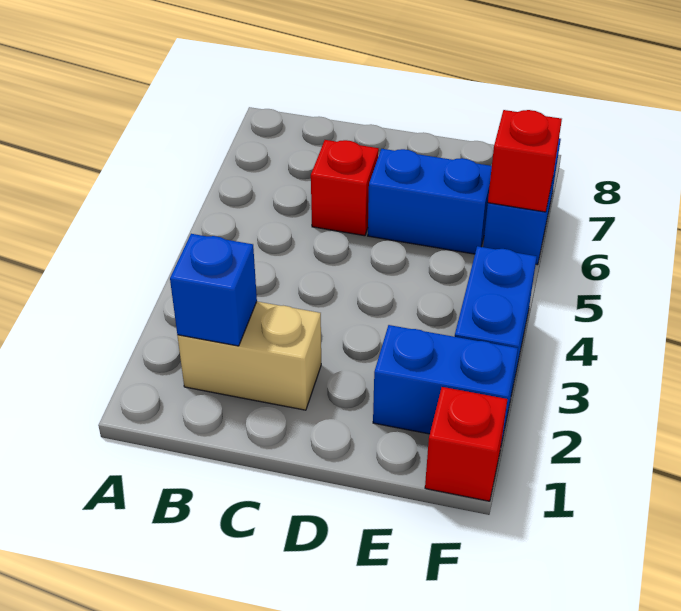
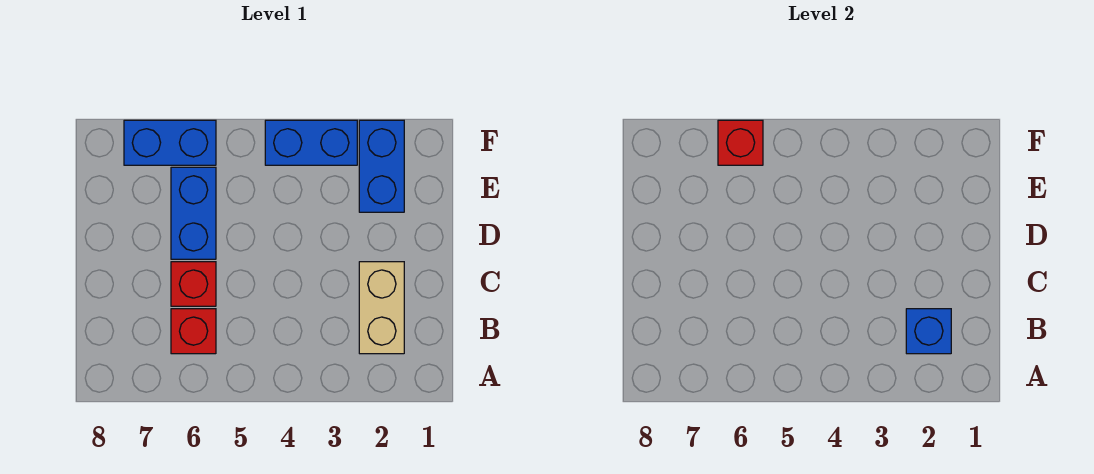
red brick F1 level 1 -> red brick B6 level 1

